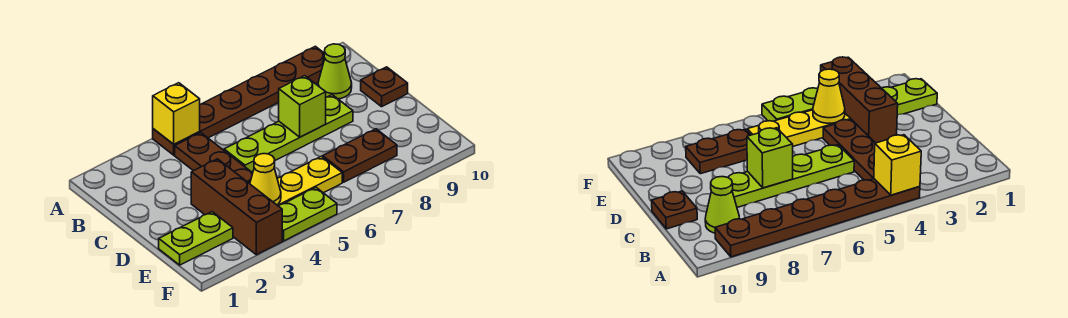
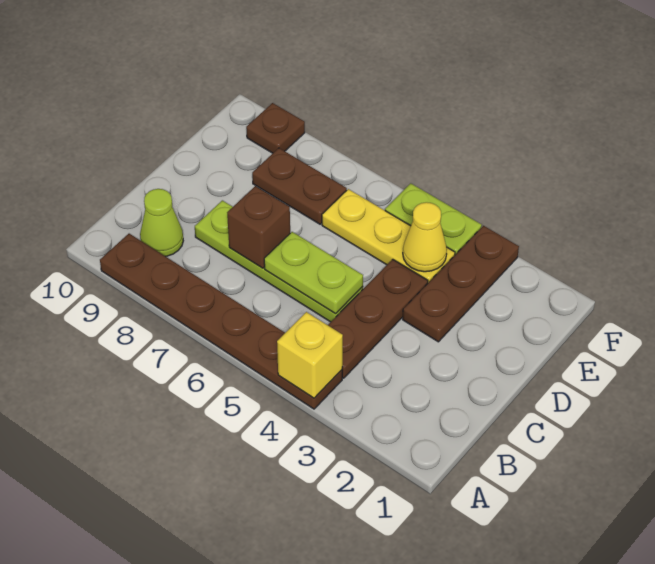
lime brick C7 level 2 -> brown brick C7 level 2
brown plate C10 level 1 -> brown plate F9 level 1
brown brick D3:F3 level 1 -> brown plate D3:F3 level 1
lime plate E1:E2 level 1 -> lime plate C5:C6 level 2

